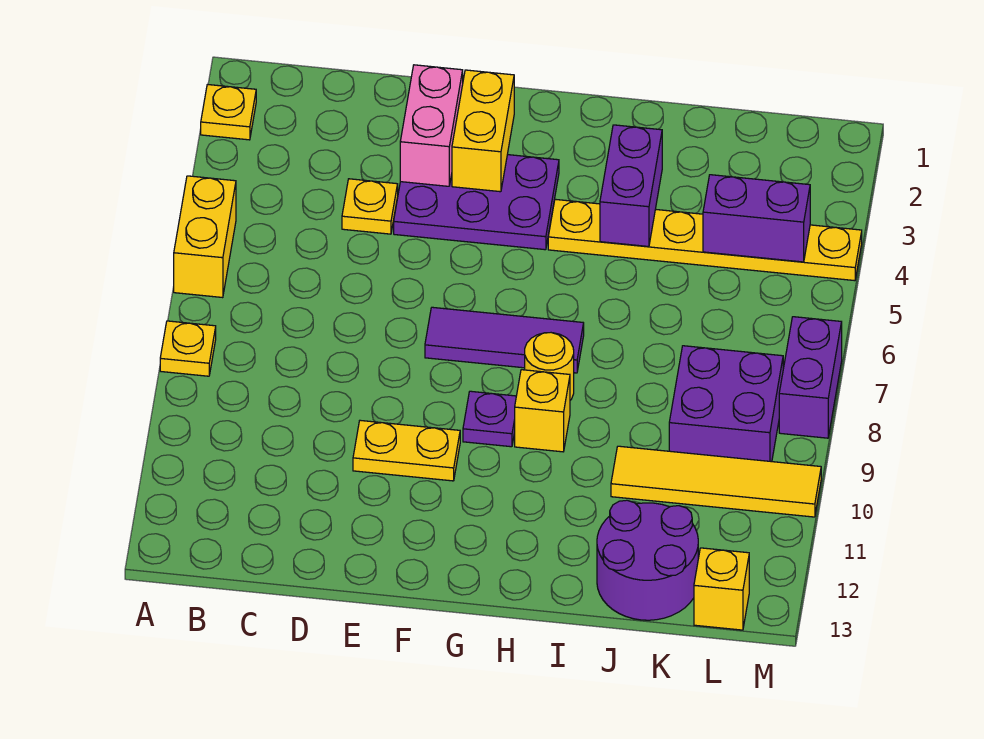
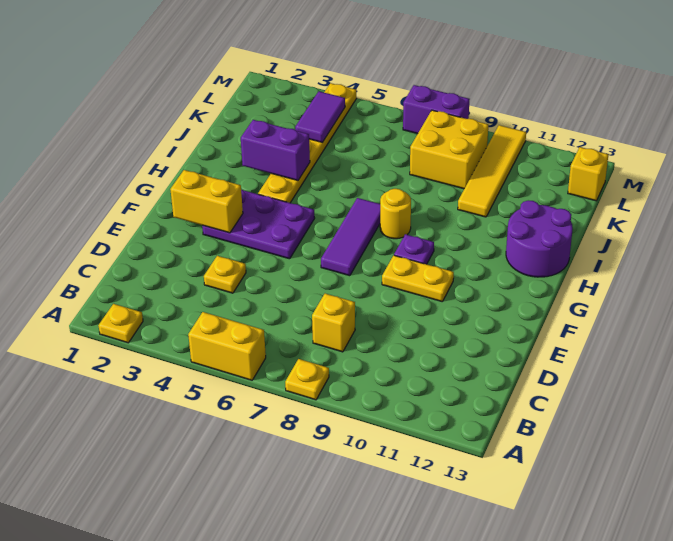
pink brick E2:E3 level 2 -> none
purple plate E3:G4 level 1 -> purple plate F3:G5 level 1
yellow plate E10:F10 level 1 -> yellow plate F9:F10 level 1
yellow brick H9 level 1 -> yellow brick C8 level 1
purple round brick J12:K13 level 1 -> purple round brick H12:I13 level 1
purple brick K4:L4 level 2 -> purple tile K4:L4 level 2
purple brick K8:L9 level 1 -> yellow brick K8:L9 level 1

